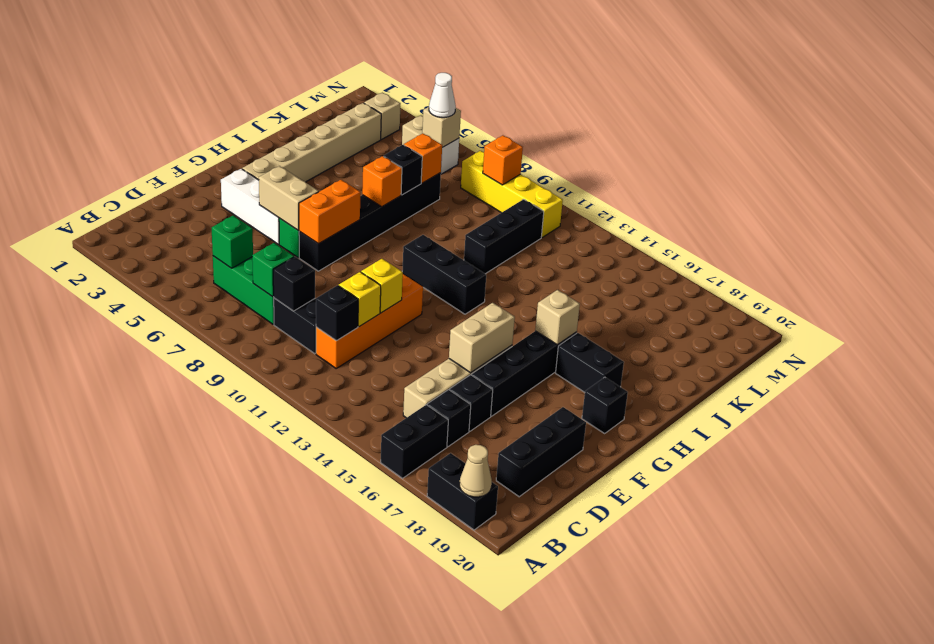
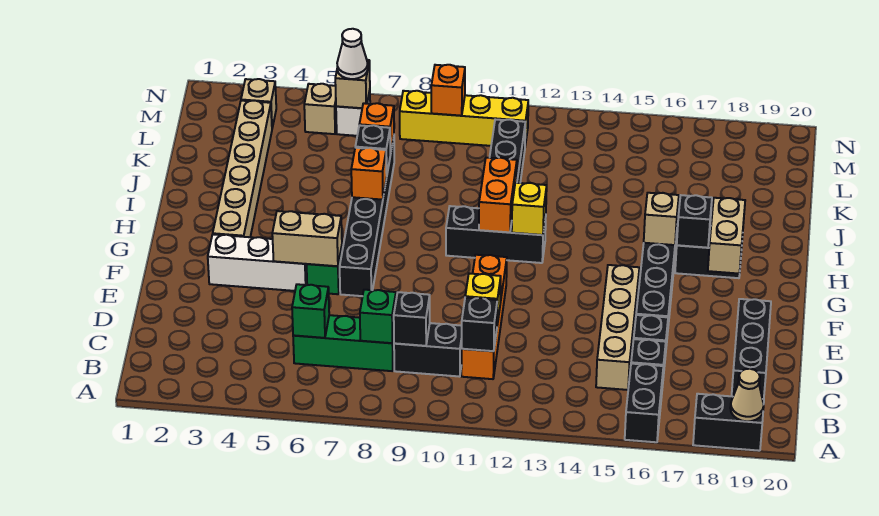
yellow brick E11 level 2 -> yellow brick H12 level 2
tan brick E15:F15 level 2 -> tan brick G18:H18 level 2
orange brick F7:G7 level 2 -> orange brick H11:I11 level 2
black brick G19 level 1 -> black brick H17 level 2

